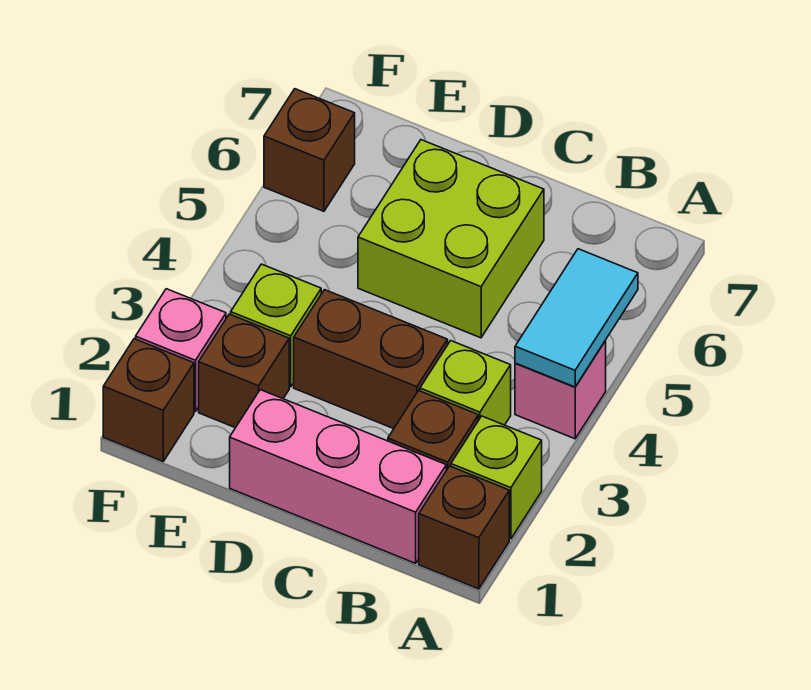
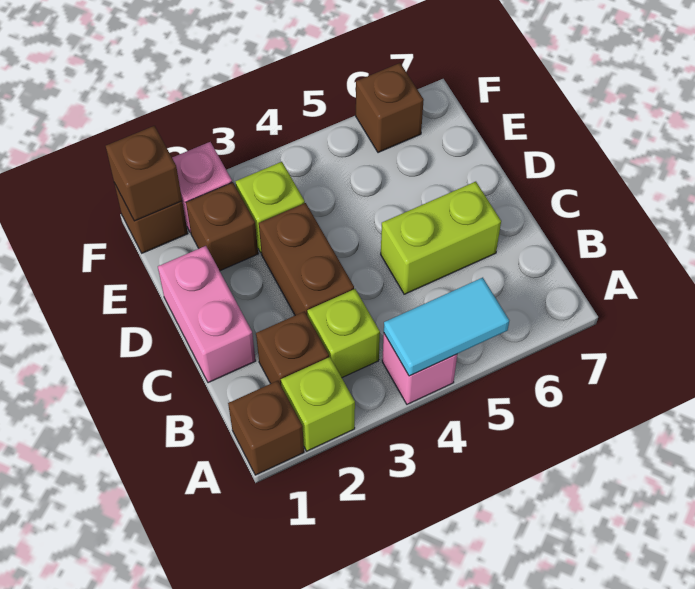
pink brick B1:D1 level 1 -> pink brick C1:D1 level 1
lime brick C5:D6 level 1 -> lime brick C5:C6 level 1
none -> brown brick F1 level 2

